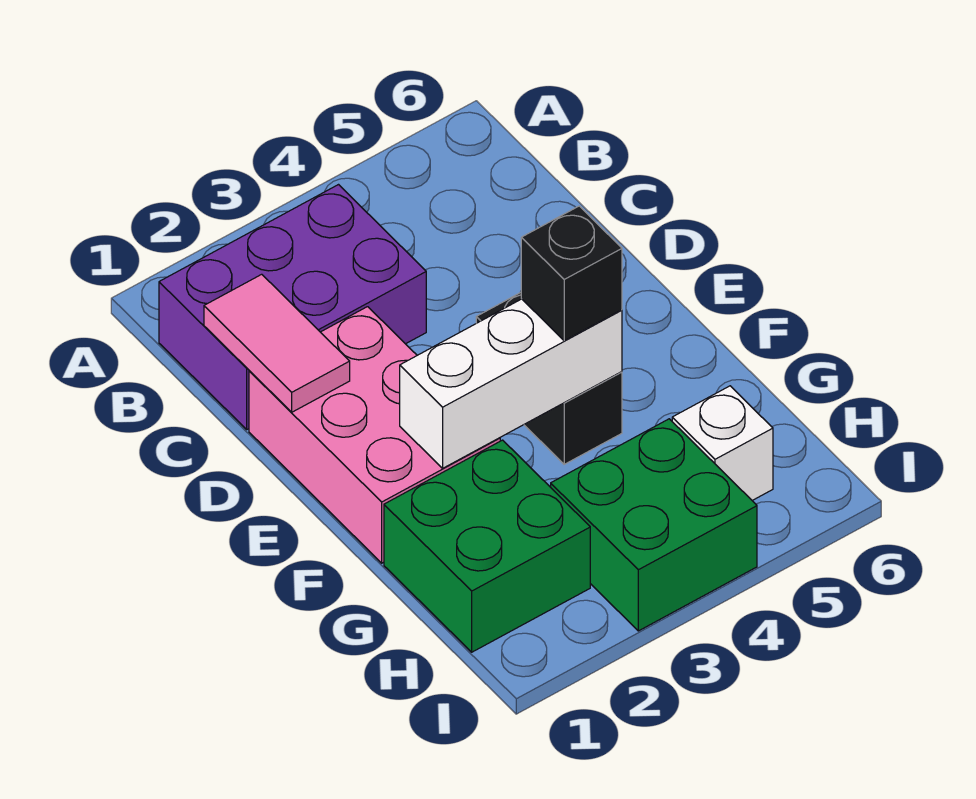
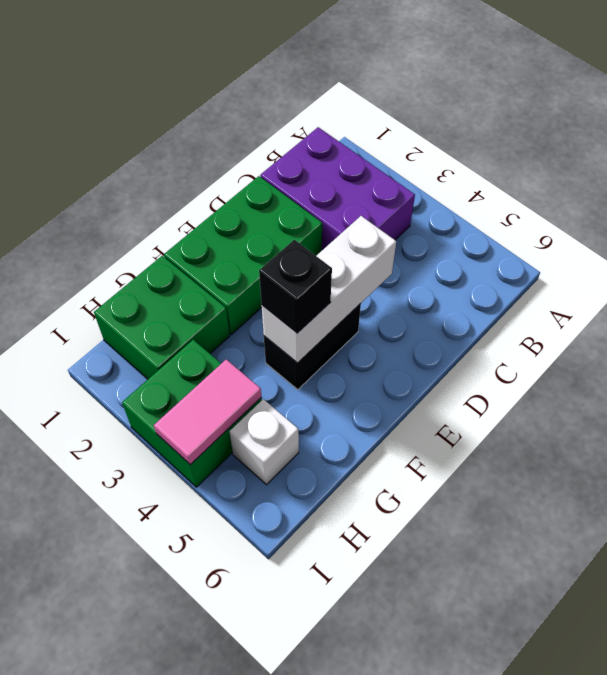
pink tile C1:D1 level 2 -> pink tile H4:I4 level 2
pink brick D1:F2 level 1 -> green brick D1:F2 level 1
white brick F2:F4 level 2 -> white brick D4:F4 level 2

